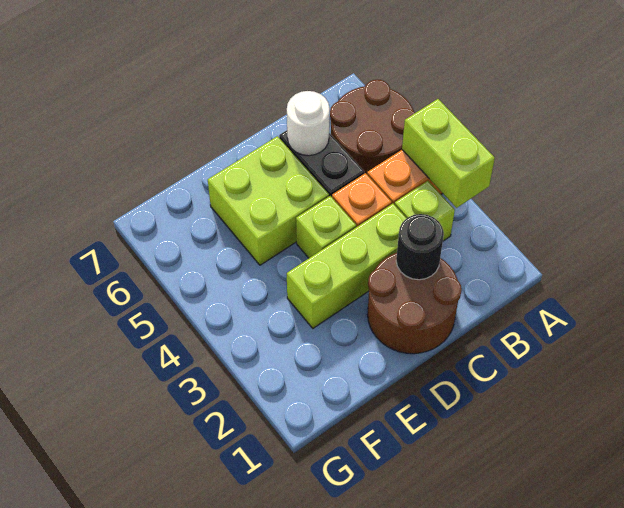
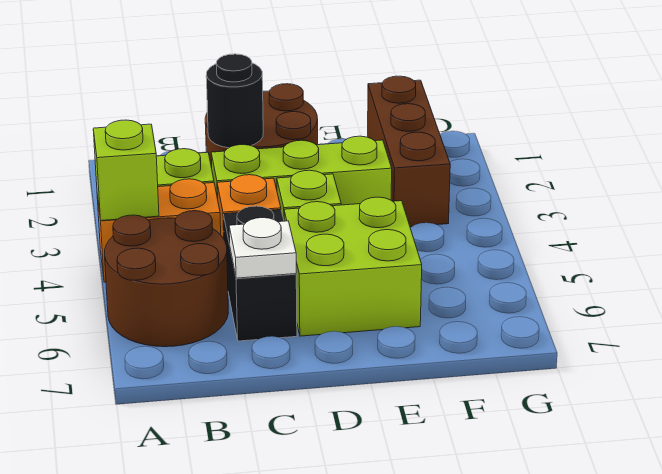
lime brick A3:A4 level 2 -> lime brick A4 level 2
white round brick C6 level 2 -> white plate C6 level 2
none -> brown brick F1:F3 level 1

